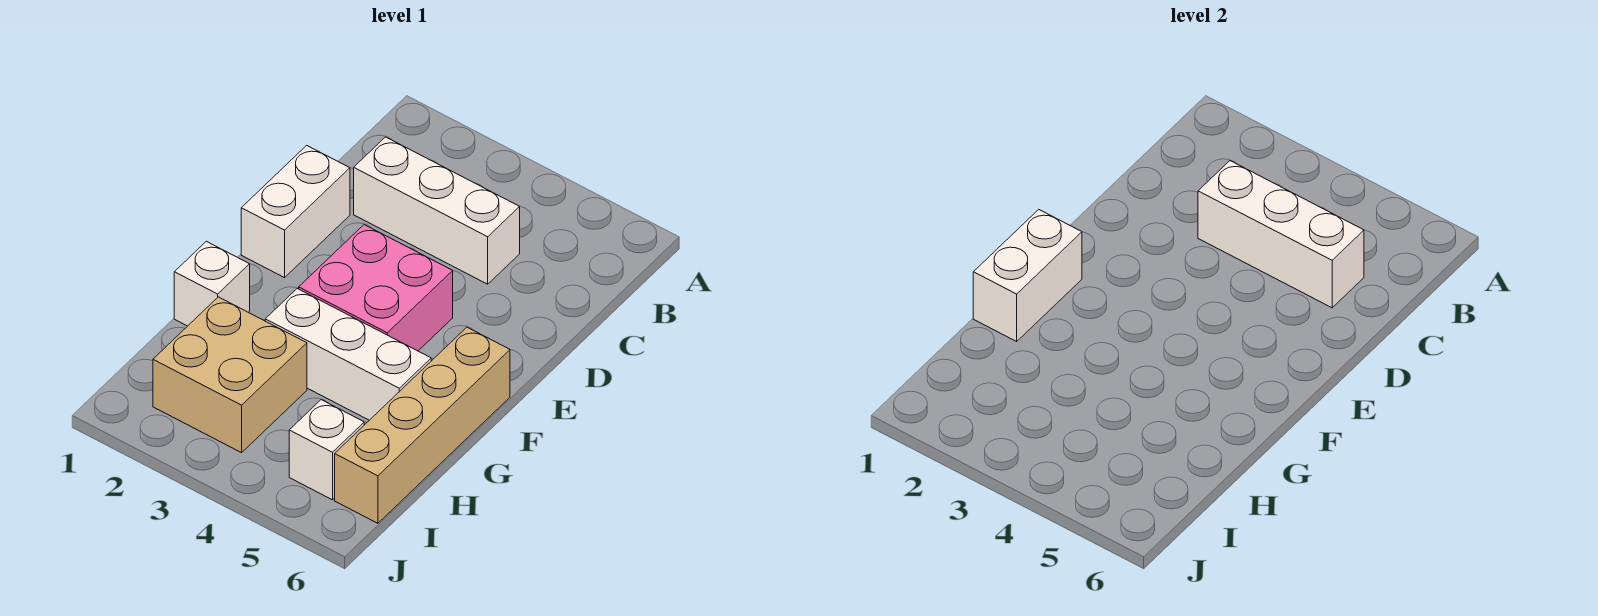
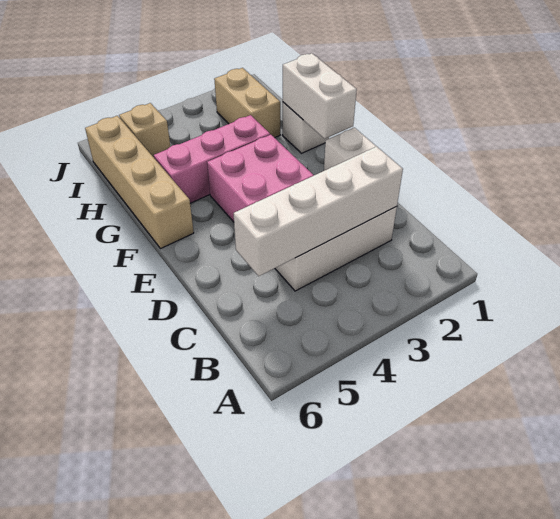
white brick C3:C5 level 2 -> white brick C2:C5 level 2
white brick G3:G5 level 1 -> pink brick G3:G5 level 1
tan brick H2:I3 level 1 -> tan brick H2:I2 level 1
white brick I5 level 1 -> tan brick I5 level 1

